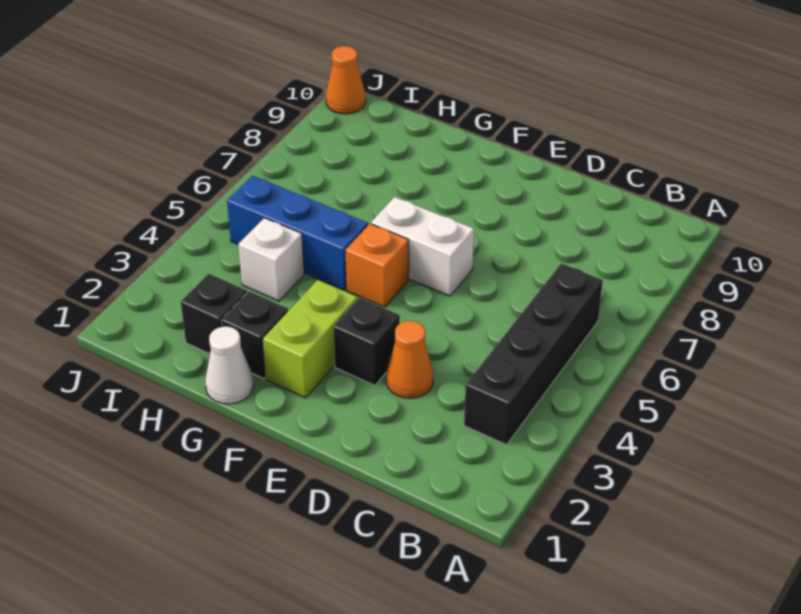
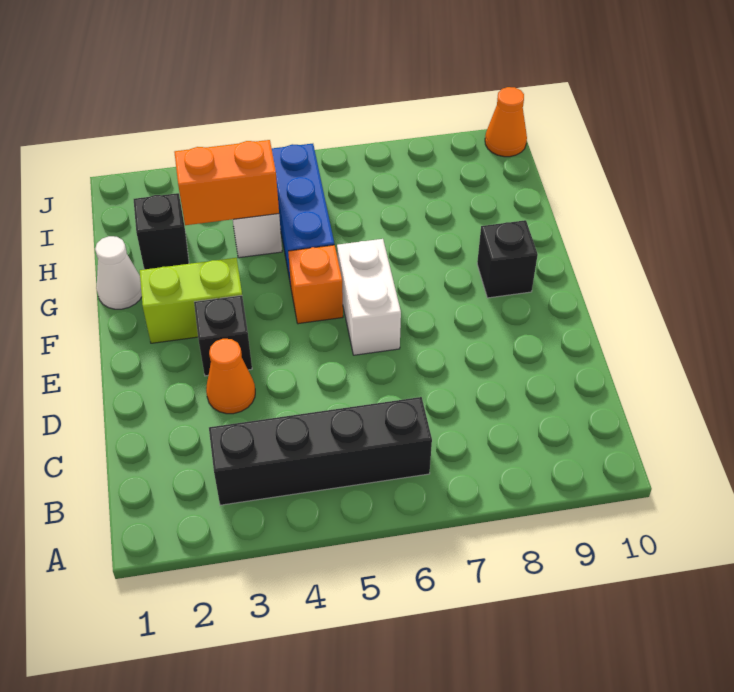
black brick G2 level 1 -> black brick F9 level 1
none -> orange brick H3:H4 level 2

